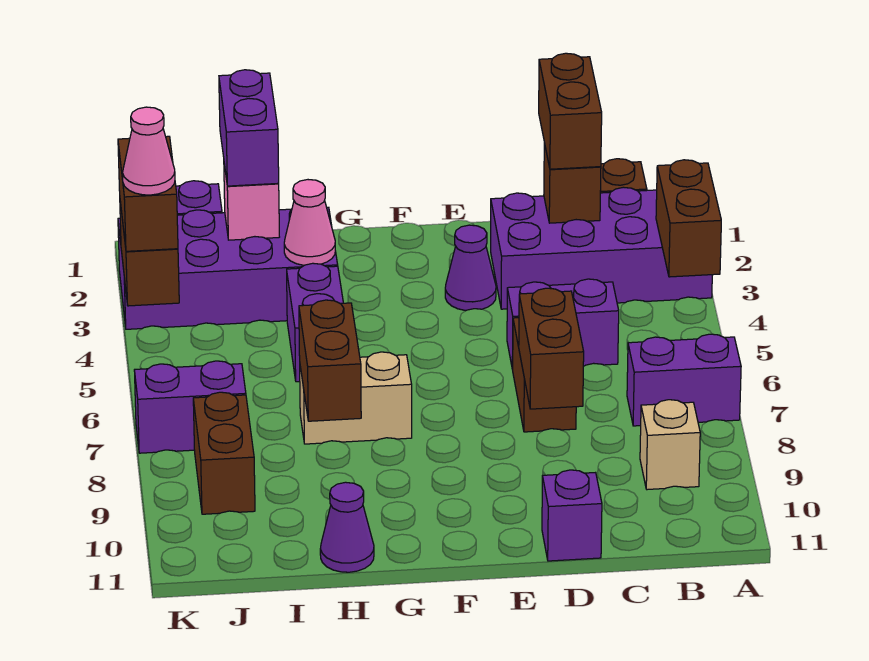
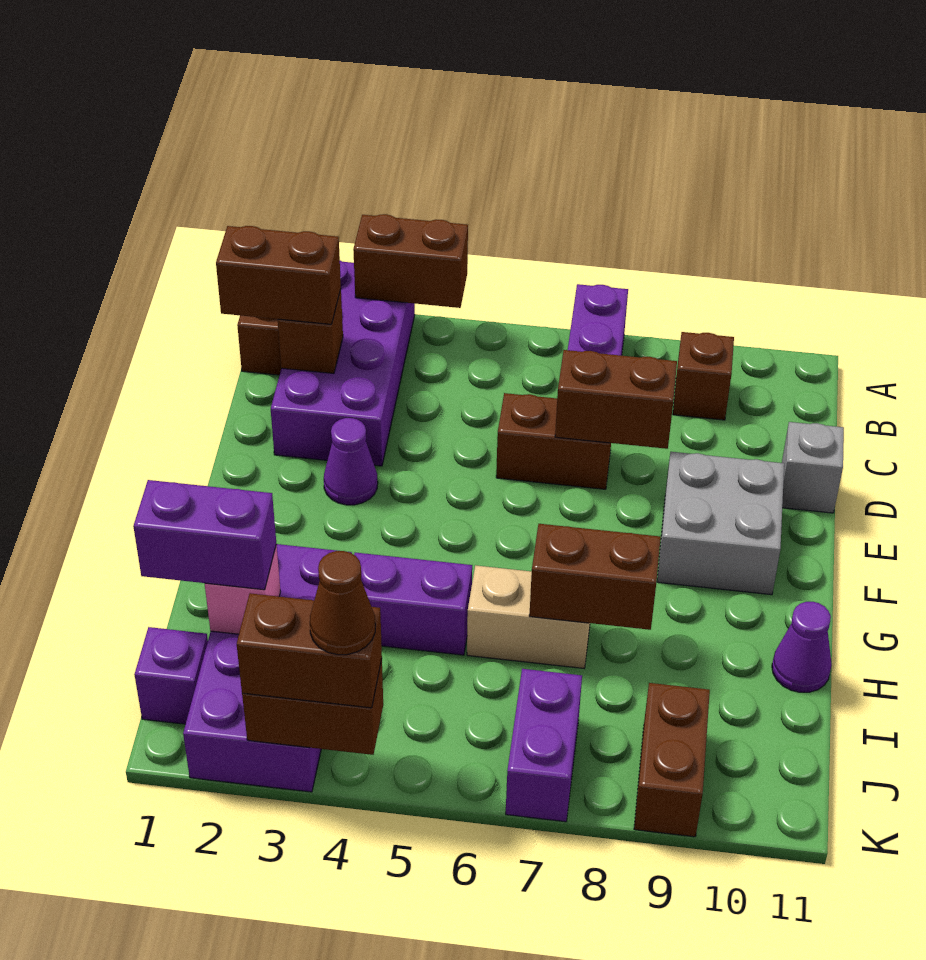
tan brick B9 level 1 -> brown brick B9 level 1
purple brick C5:D5 level 1 -> none
purple brick D11 level 1 -> grey brick D11 level 1
none -> grey brick E9:F10 level 1
tan brick G7:H7 level 1 -> tan brick H6:H7 level 1
pink cone H3 level 2 -> none
brown brick J8:J9 level 1 -> brown brick J9:K9 level 1
pink cone K4 level 4 -> brown cone K4 level 4

